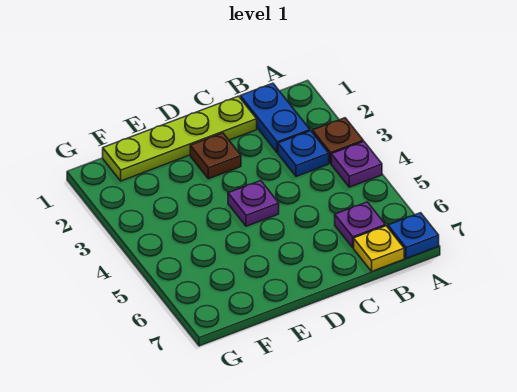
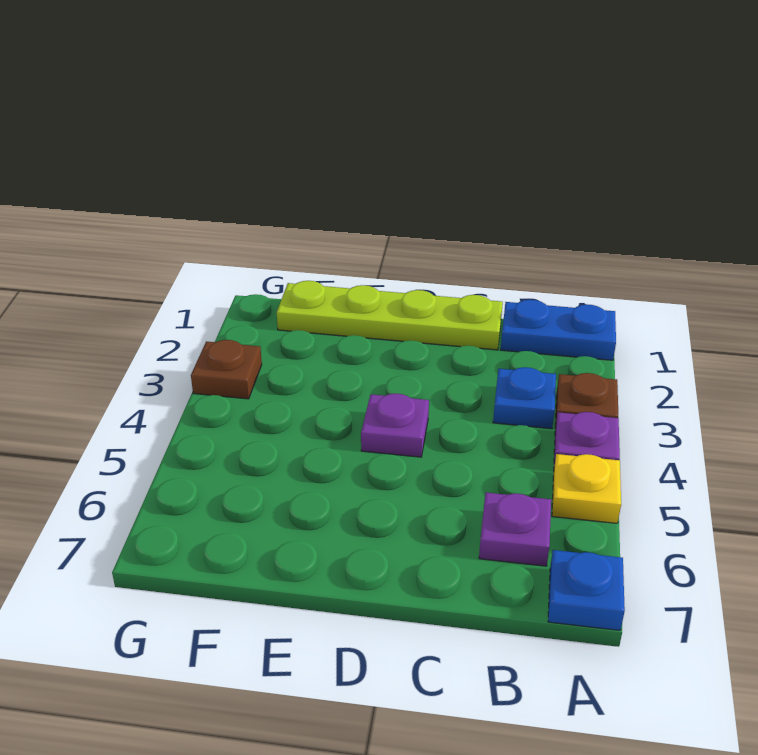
blue plate B1:B2 level 1 -> blue plate A1:B1 level 1
yellow plate B7 level 1 -> yellow plate A5 level 1
brown plate D2 level 1 -> brown plate G3 level 1

